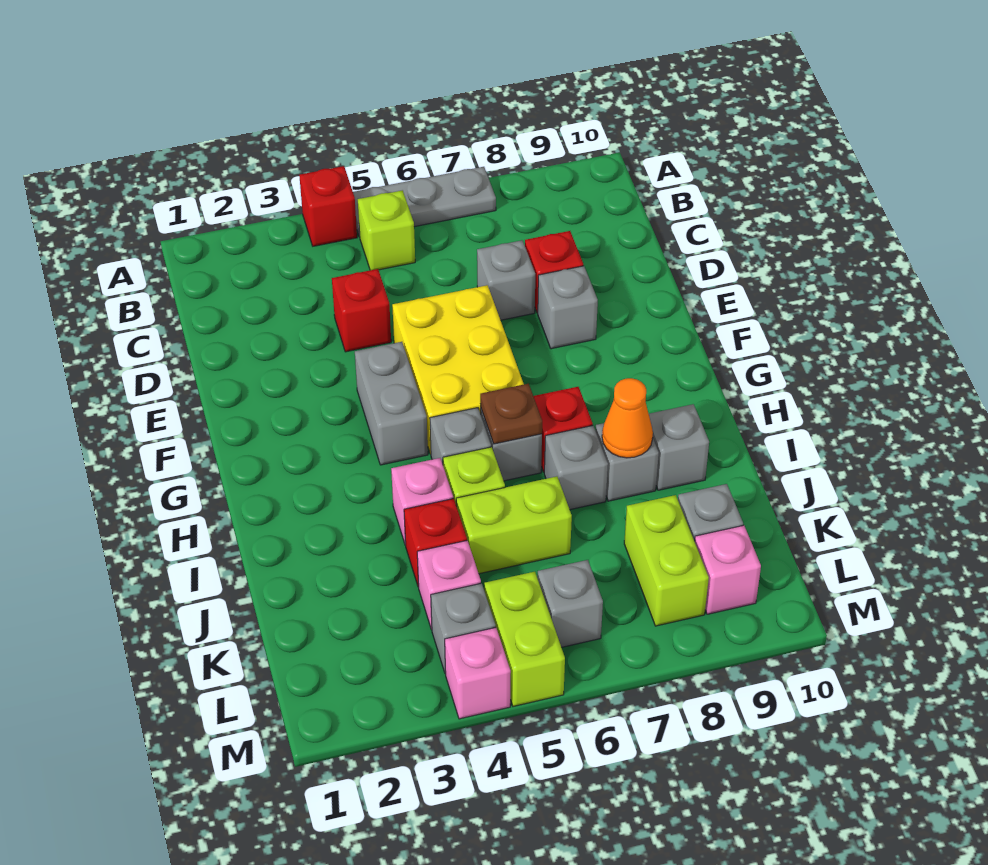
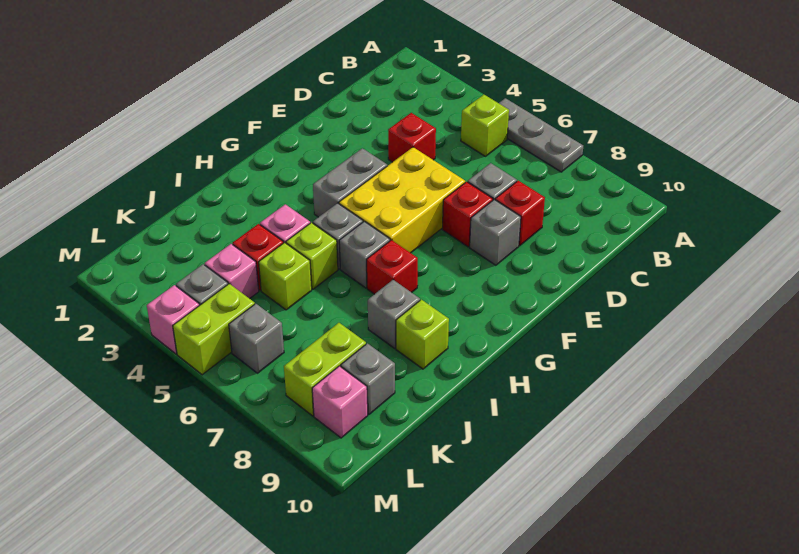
red brick A4 level 1 -> red brick E7 level 1
brown plate H6 level 2 -> none
grey brick I7 level 1 -> none
orange cone I8 level 2 -> none
grey brick I9 level 1 -> lime brick I9 level 1
lime brick J5:J6 level 1 -> lime brick J5 level 1

